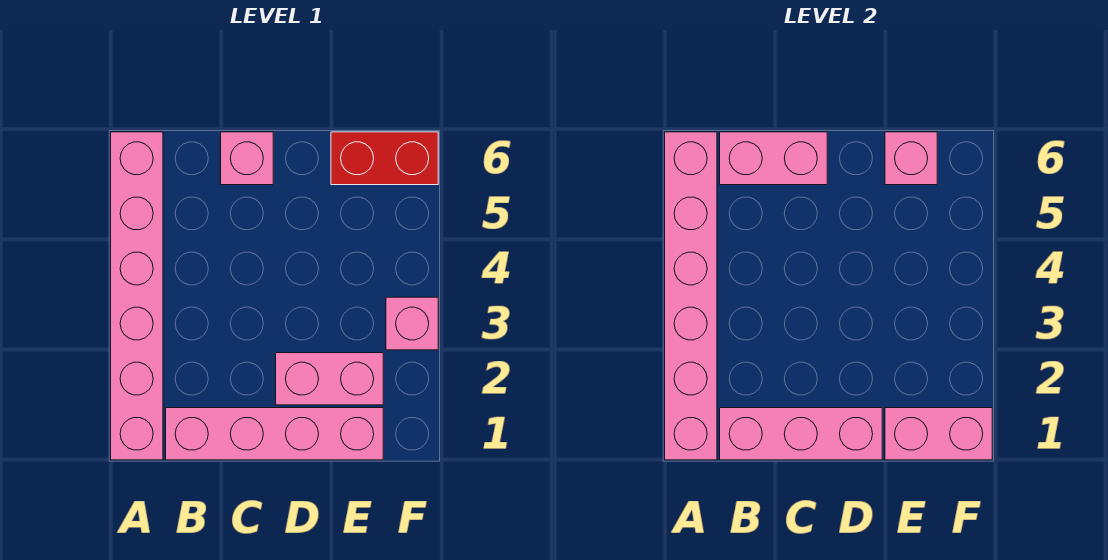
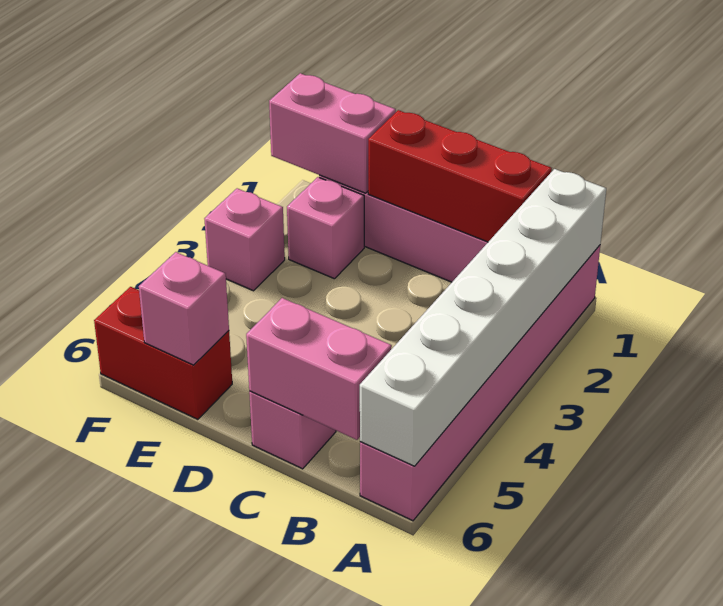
pink brick A1:A6 level 2 -> white brick A1:A6 level 2
pink brick B1:D1 level 2 -> red brick B1:D1 level 2
pink brick D2:E2 level 1 -> pink brick E2 level 1

